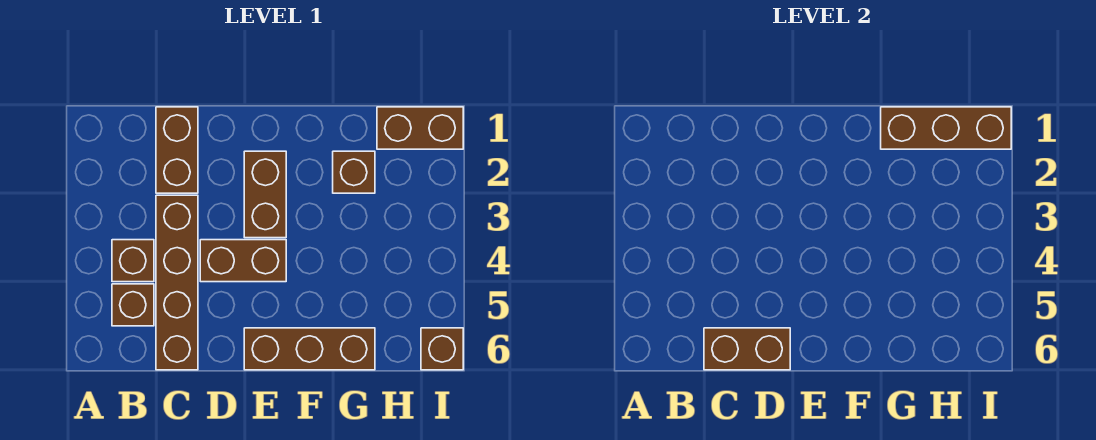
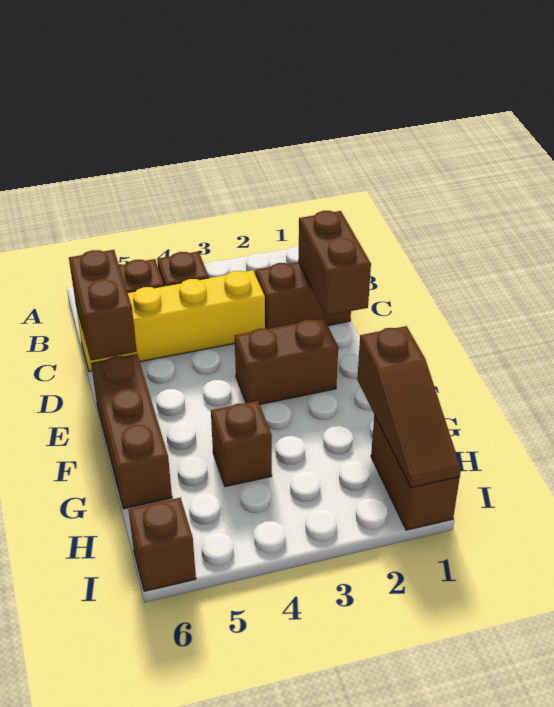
brown brick C3:C6 level 1 -> yellow brick C3:C6 level 1
brown brick D4:E4 level 1 -> brown brick C1:D1 level 2
brown brick G1:I1 level 2 -> brown slope G1:I1 level 2 top G
brown brick G2 level 1 -> brown brick G4 level 1

